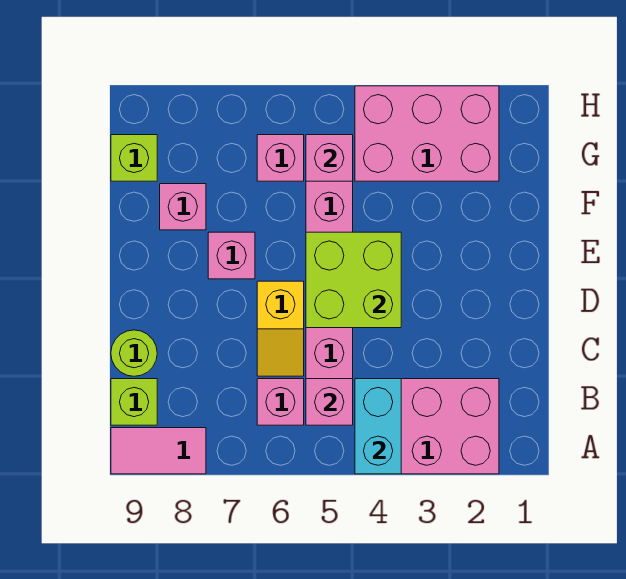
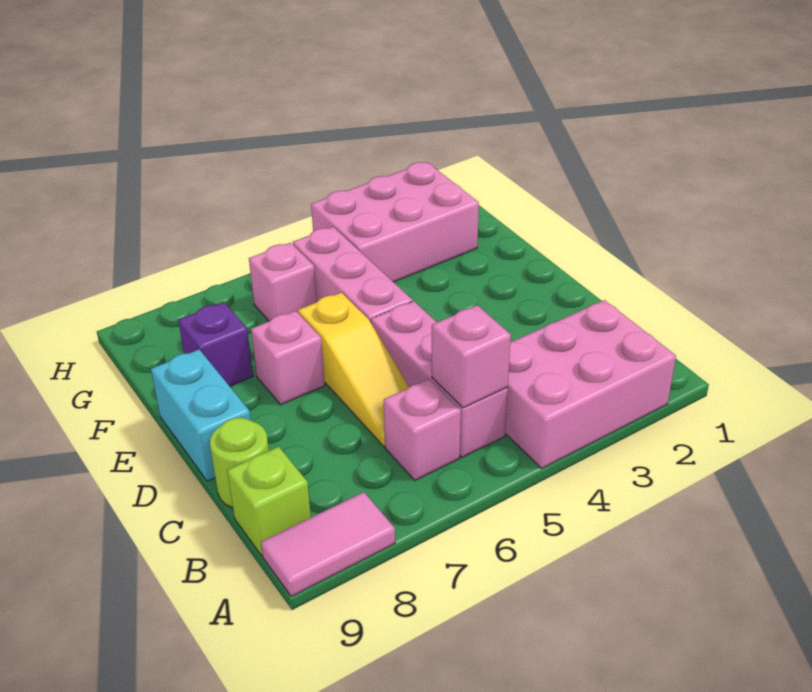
cyan brick A4:B4 level 2 -> cyan brick D9:E9 level 1
yellow slope C6:D6 level 1 top D -> yellow slope C6:E6 level 1 top E
lime brick D4:E5 level 2 -> none
pink brick F8 level 1 -> purple brick F8 level 1
pink brick G5 level 2 -> none
lime brick G9 level 1 -> none

